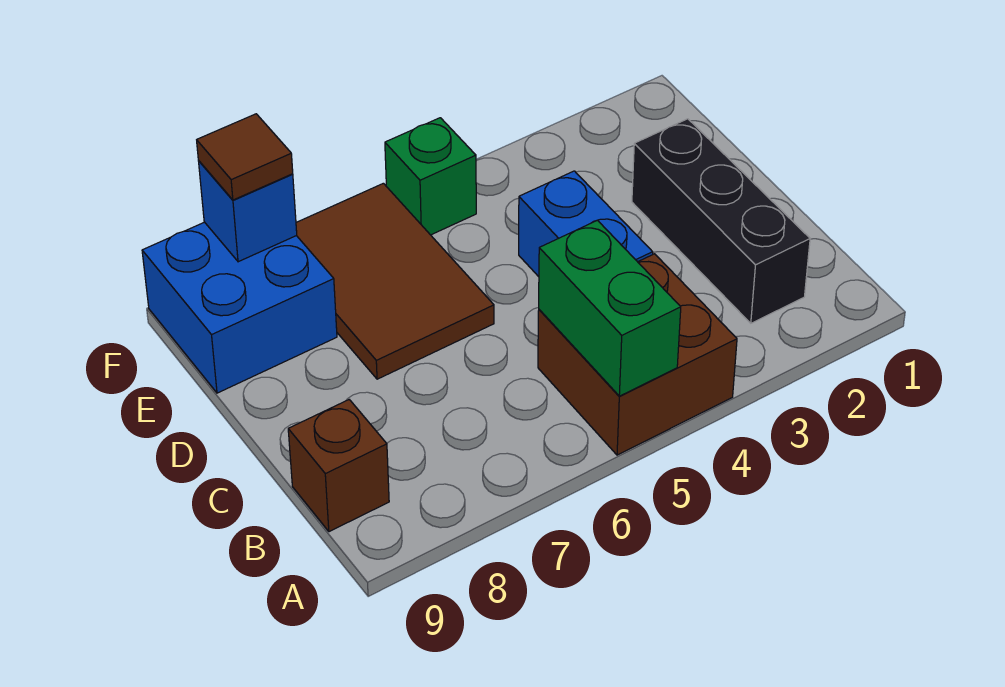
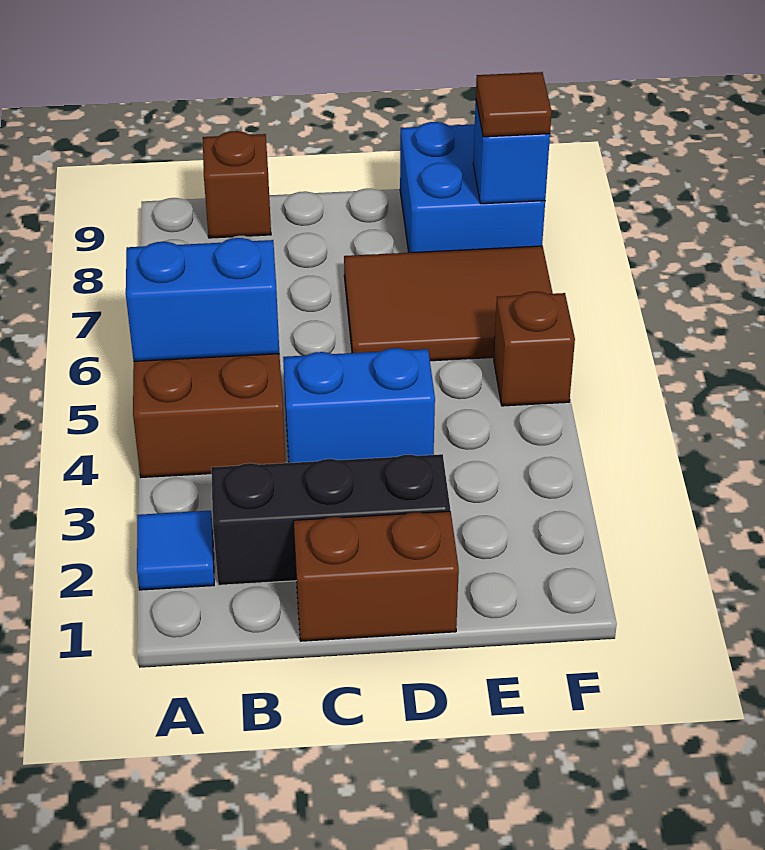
none -> blue tile A2 level 1
green brick A5:B5 level 2 -> blue brick A5:B5 level 2
none -> brown brick C1:D1 level 1
green brick F5 level 1 -> brown brick F5 level 1

